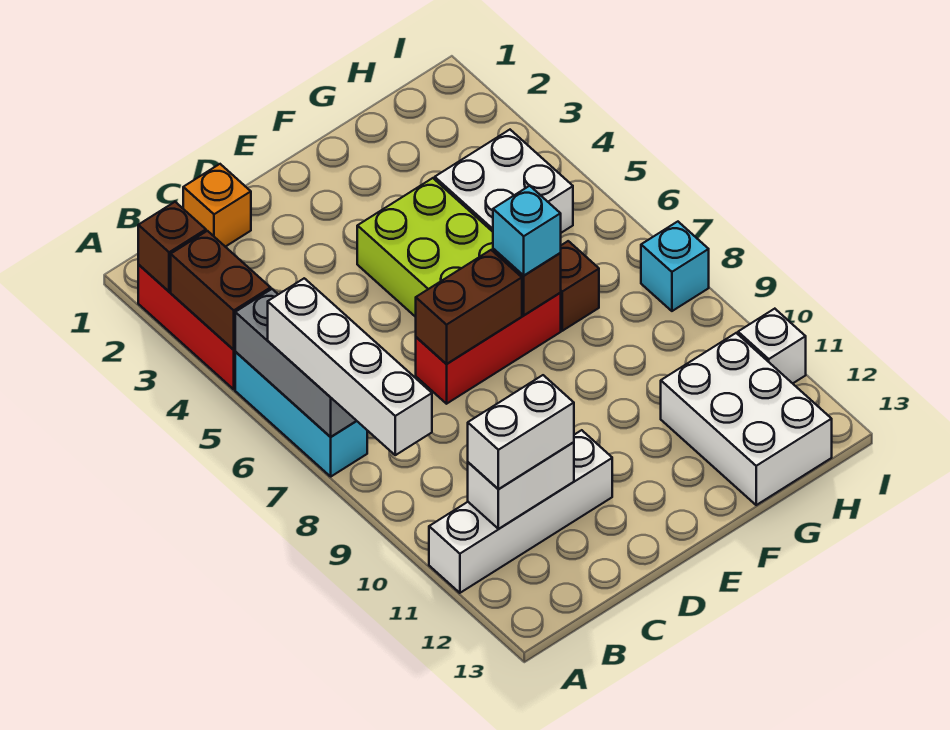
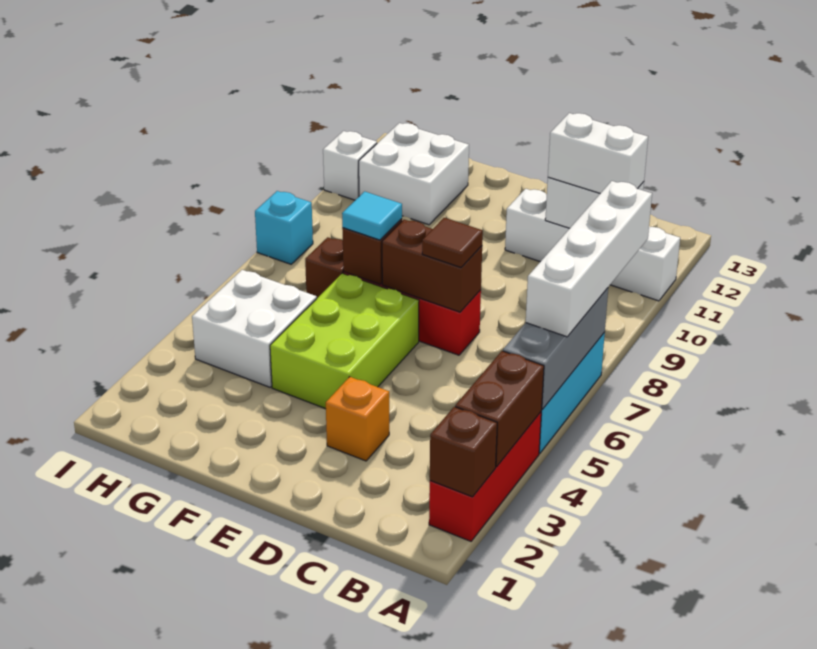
orange brick C1 level 1 -> orange brick D3 level 1
none -> brown tile D7 level 3
cyan brick F7 level 3 -> cyan tile F7 level 3
white brick G11:H13 level 1 -> white brick G11:H12 level 1

